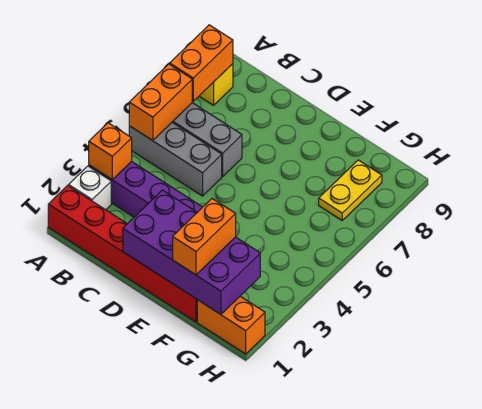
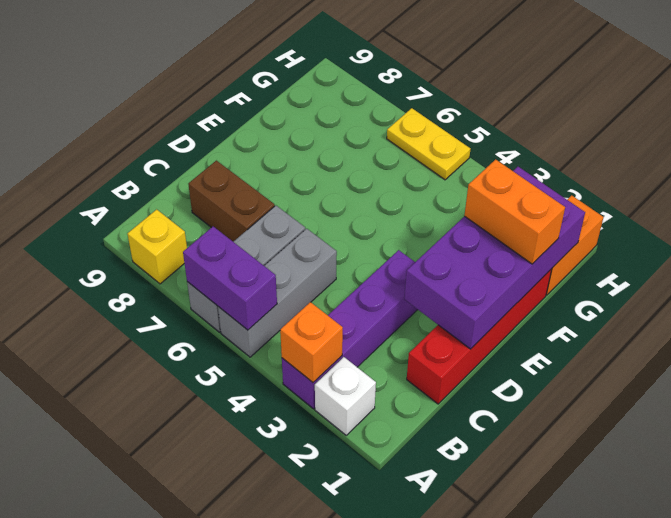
red brick A1:F1 level 1 -> red brick C1:F1 level 1
orange brick A5:A6 level 2 -> purple brick A5:A6 level 2
orange brick A7:A8 level 2 -> none
none -> brown brick C7:C8 level 1
yellow plate G7:G8 level 1 -> yellow plate H5:H6 level 1

